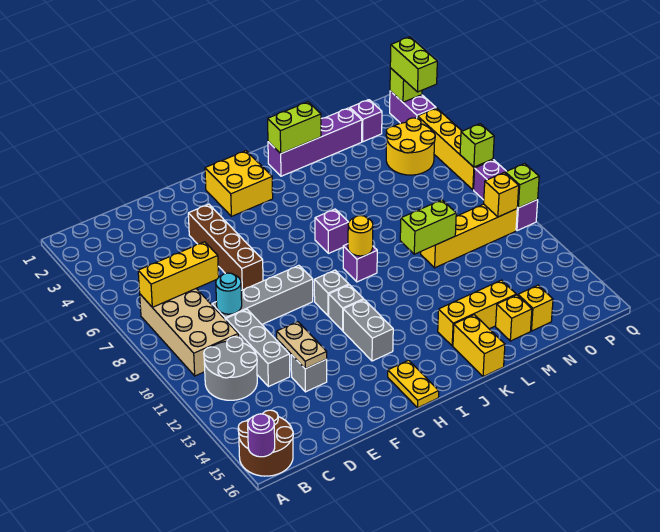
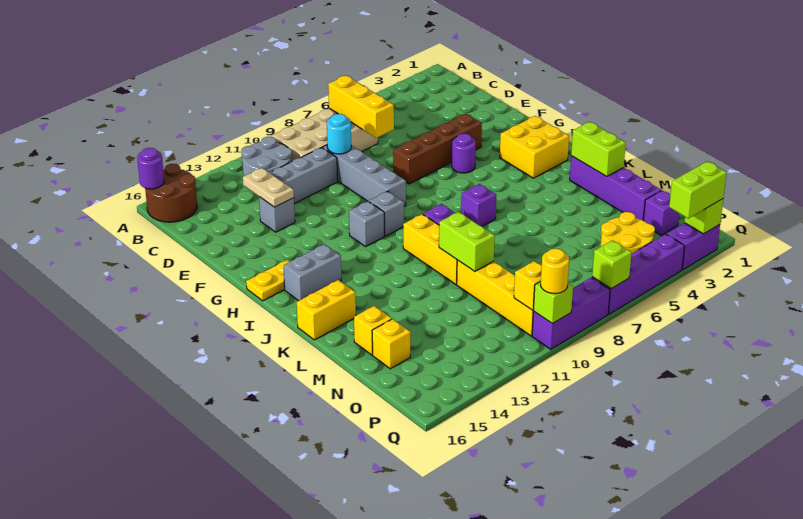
tan plate E12:E13 level 2 -> tan plate D13:E13 level 2
none -> purple round brick G5 level 1
grey brick H12:H13 level 1 -> grey brick I14:I15 level 1
yellow round brick J9 level 2 -> yellow round brick Q10 level 3
yellow brick K14:M14 level 1 -> yellow brick J10:L10 level 1
yellow brick Q4:Q7 level 1 -> purple brick Q4:Q7 level 1

